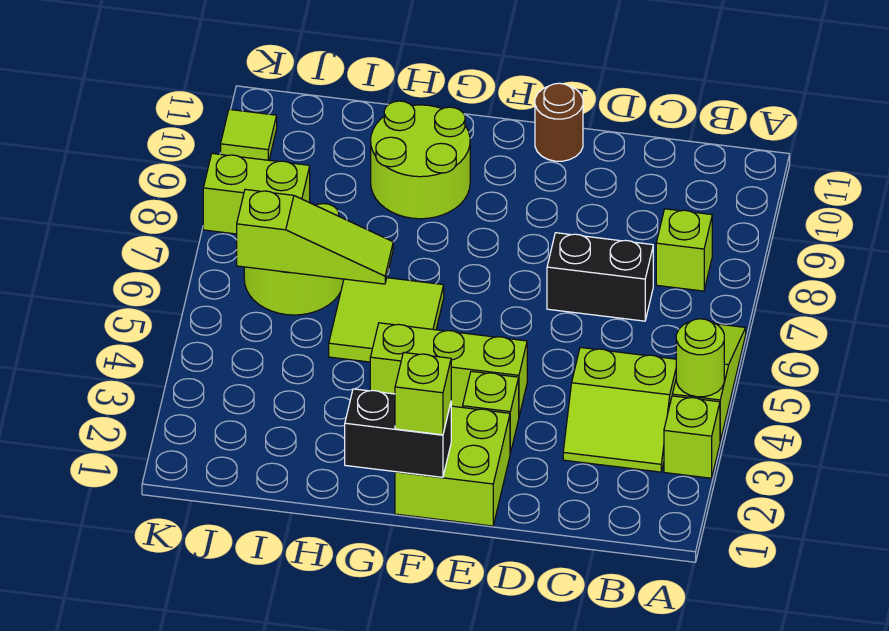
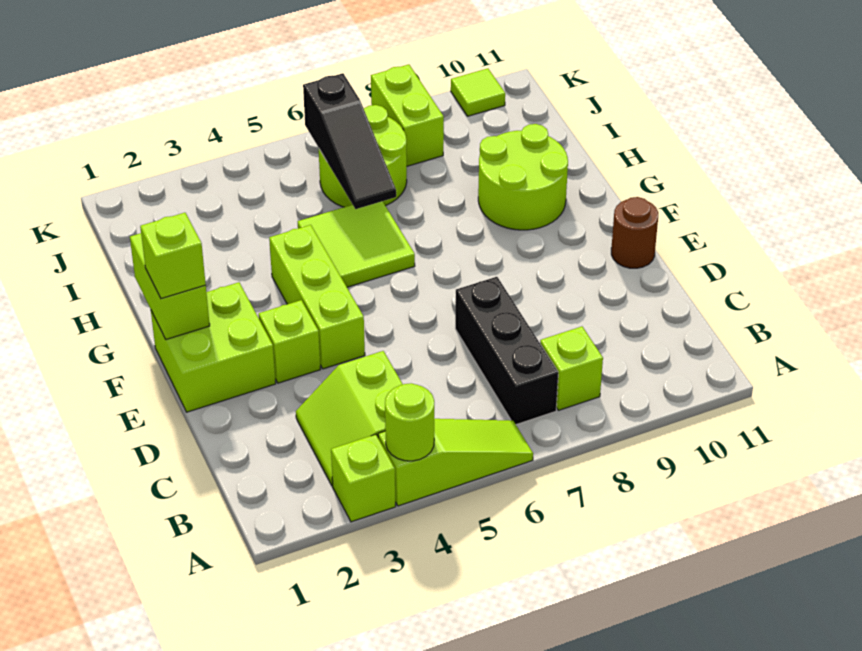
black brick C7:D7 level 1 -> black brick B7:D7 level 1
black brick F1:G1 level 2 -> lime brick F1:G1 level 2
lime slope H6:J6 level 2 top J -> black slope H6:J6 level 2 top J

